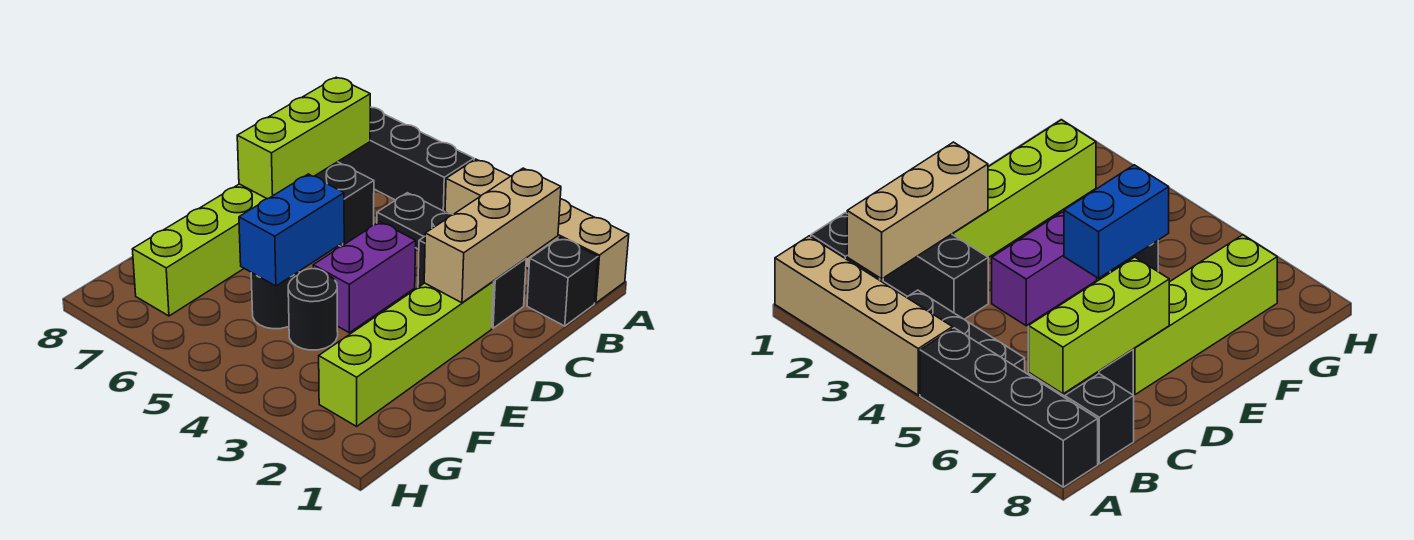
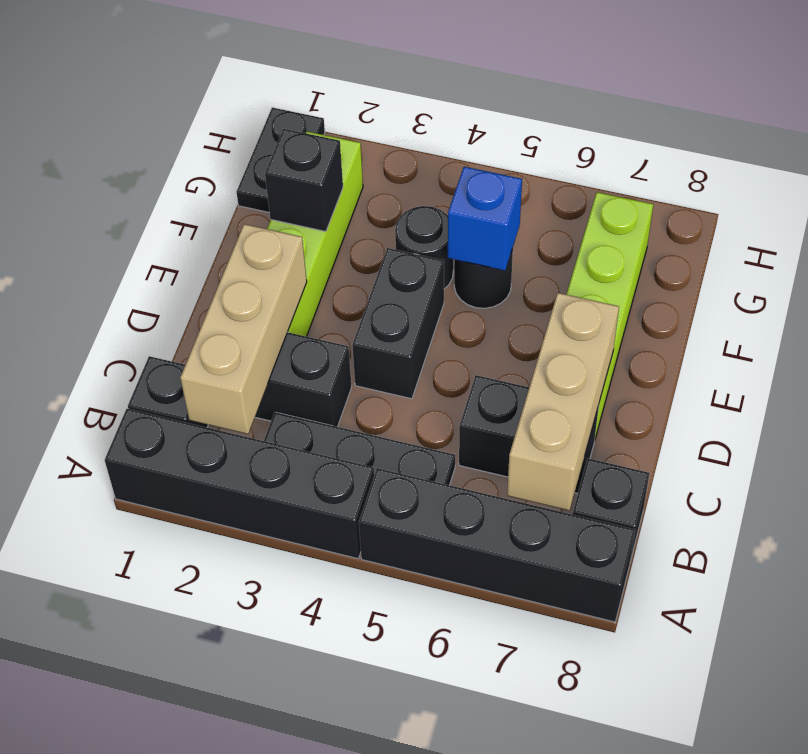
tan brick A1:A4 level 1 -> black brick A1:A4 level 1
lime brick B7:D7 level 2 -> tan brick B7:D7 level 2
purple brick D4:E4 level 1 -> black brick D4:E4 level 1
blue brick E5:F5 level 2 -> blue brick F5 level 2
none -> black brick F2 level 2
none -> black plate G1:H1 level 1

